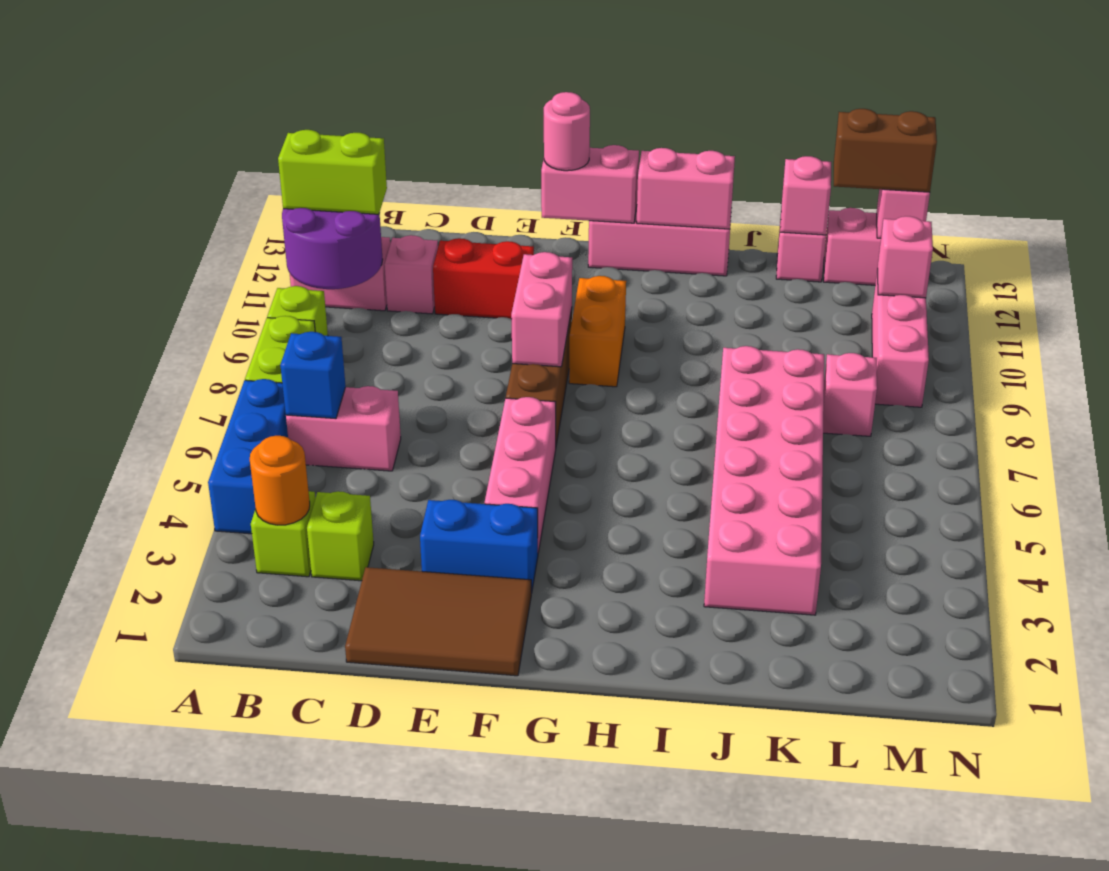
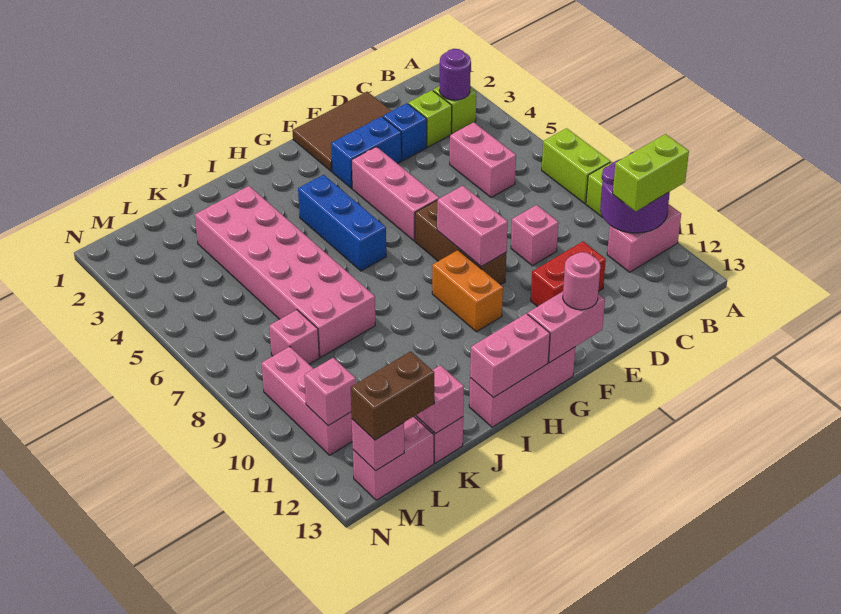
blue brick A4:A6 level 1 -> blue brick H4:H6 level 1
orange round brick B3 level 2 -> purple round brick B3 level 2
pink brick B6:C6 level 1 -> pink brick C5:C6 level 1
blue brick B6 level 2 -> blue brick D3 level 1
pink brick C11 level 1 -> pink brick D9 level 1

